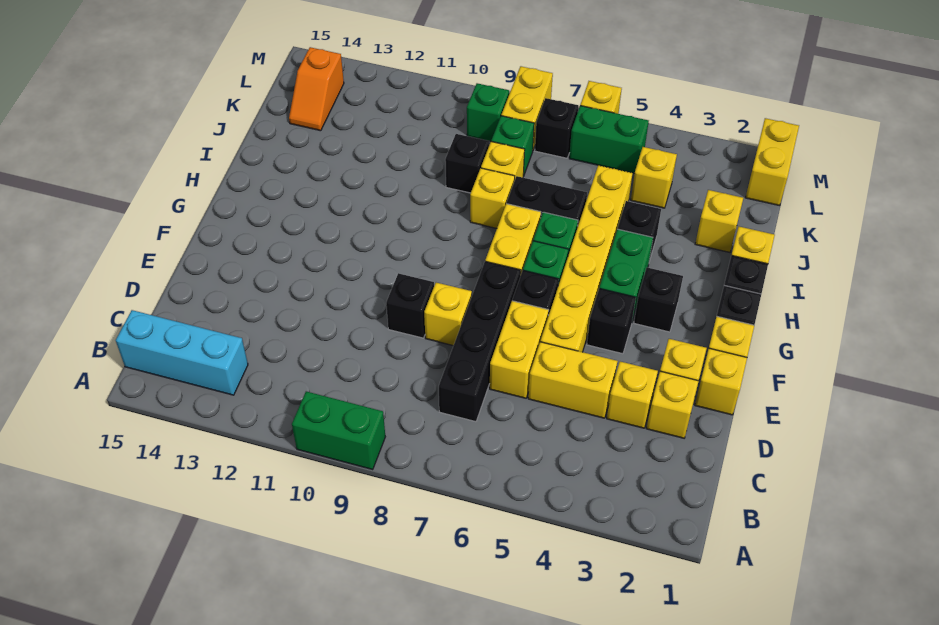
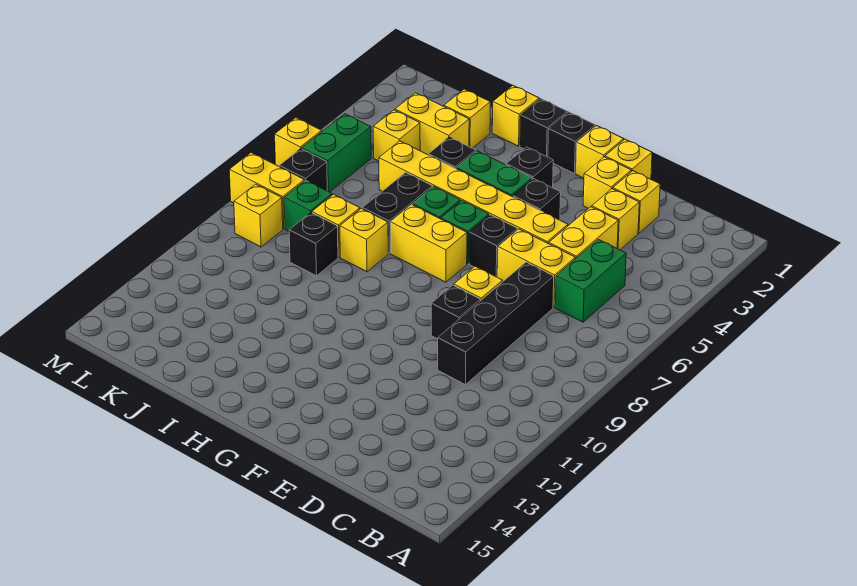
green brick A9:A10 level 1 -> green brick C5:C6 level 1
cyan brick B13:B15 level 1 -> none
black brick C7:F7 level 1 -> black brick D7:D10 level 1
orange slope K14:L14 level 1 top L -> none
yellow brick L1:M1 level 1 -> yellow brick J3:K3 level 1
green brick L9 level 1 -> yellow brick L9 level 1

